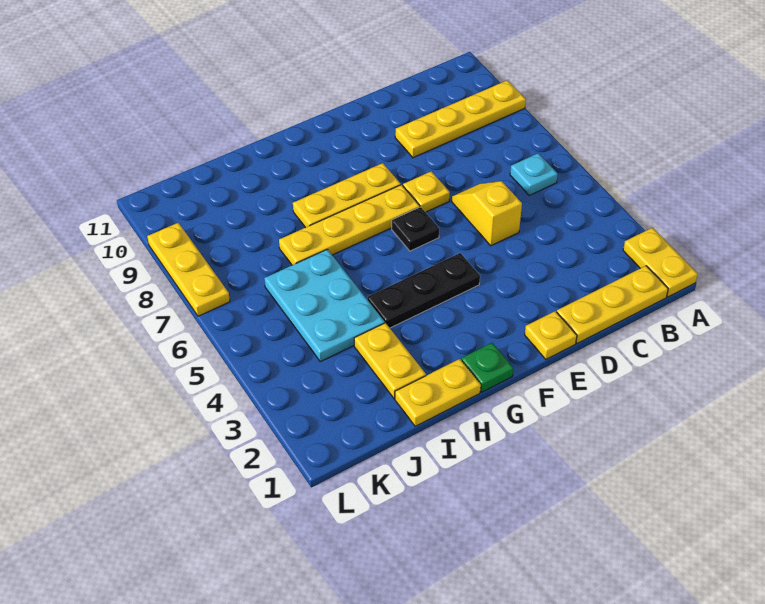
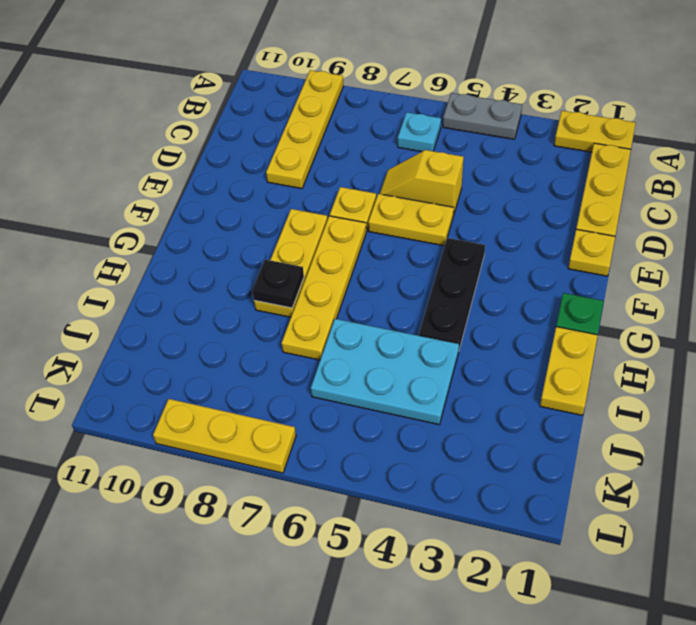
none -> grey plate A4:A5 level 1
black plate F6 level 1 -> black plate H8 level 2
yellow plate I2:I3 level 1 -> yellow plate E5:E6 level 1

